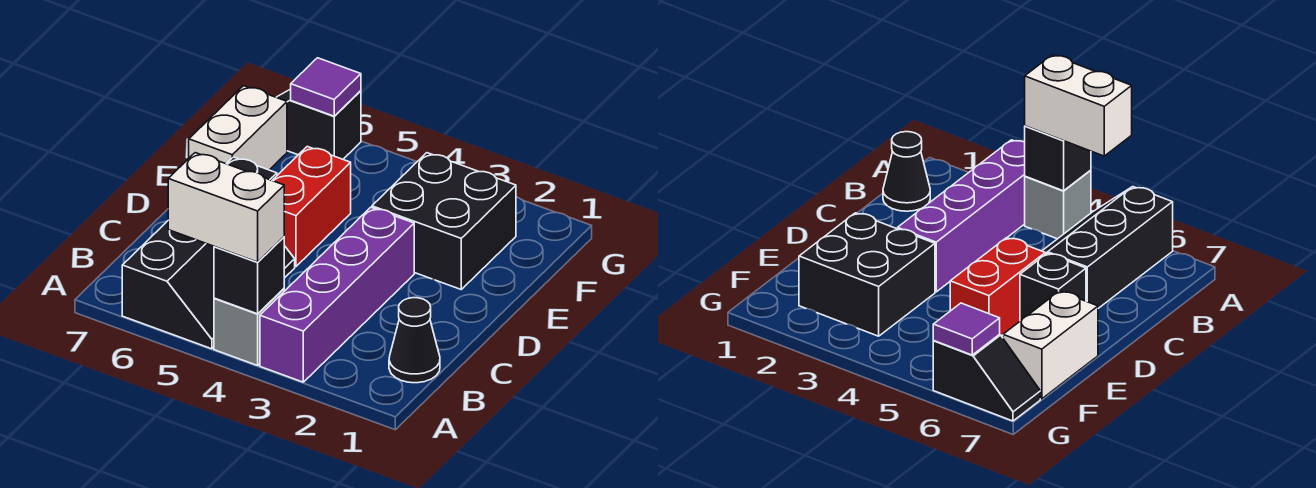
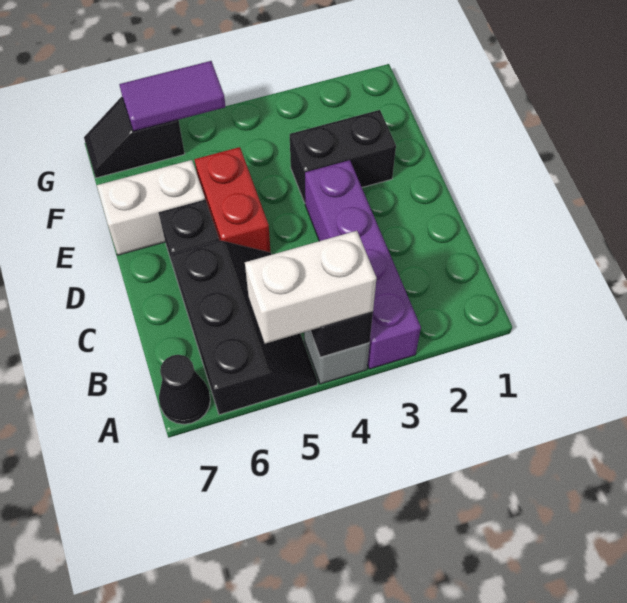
black cone B1 level 1 -> black cone A7 level 1
black brick E2:F3 level 1 -> black brick E2:E3 level 1
white brick E7:F7 level 1 -> white brick E6:E7 level 1
purple tile G6 level 2 -> purple tile G5:G6 level 2

